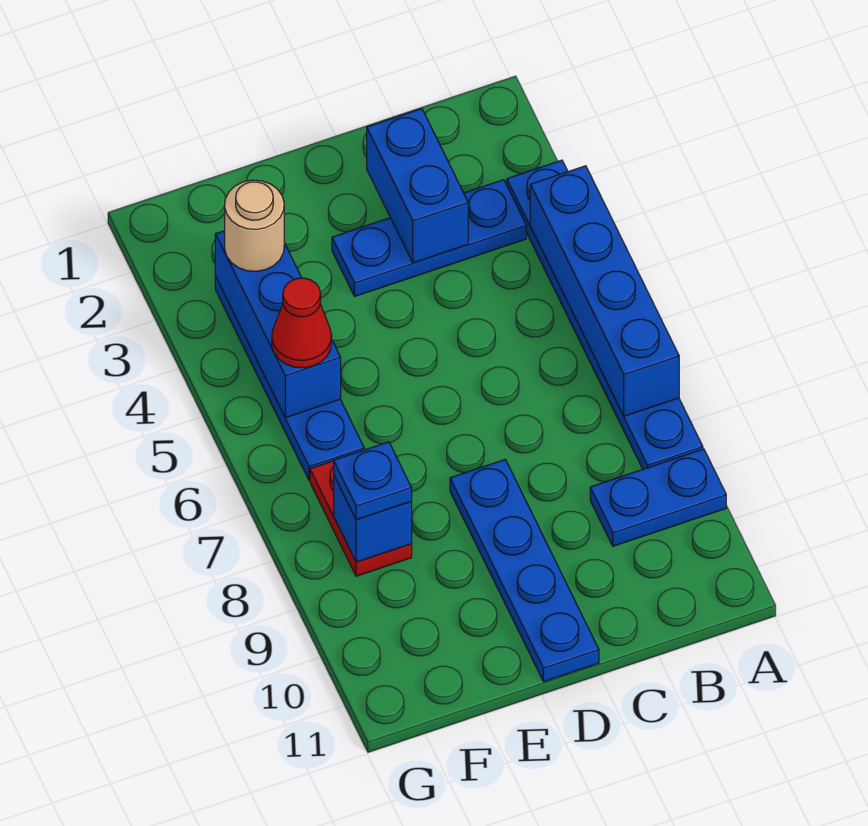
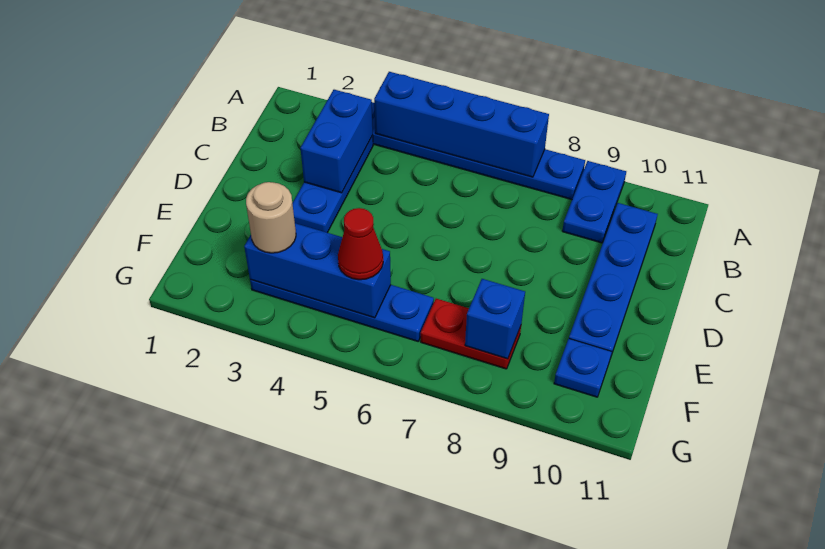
blue brick C2:C3 level 2 -> blue brick B3:C3 level 2
blue plate D8:D11 level 1 -> blue plate B10:E10 level 1
blue plate F8 level 3 -> blue plate F10 level 1

